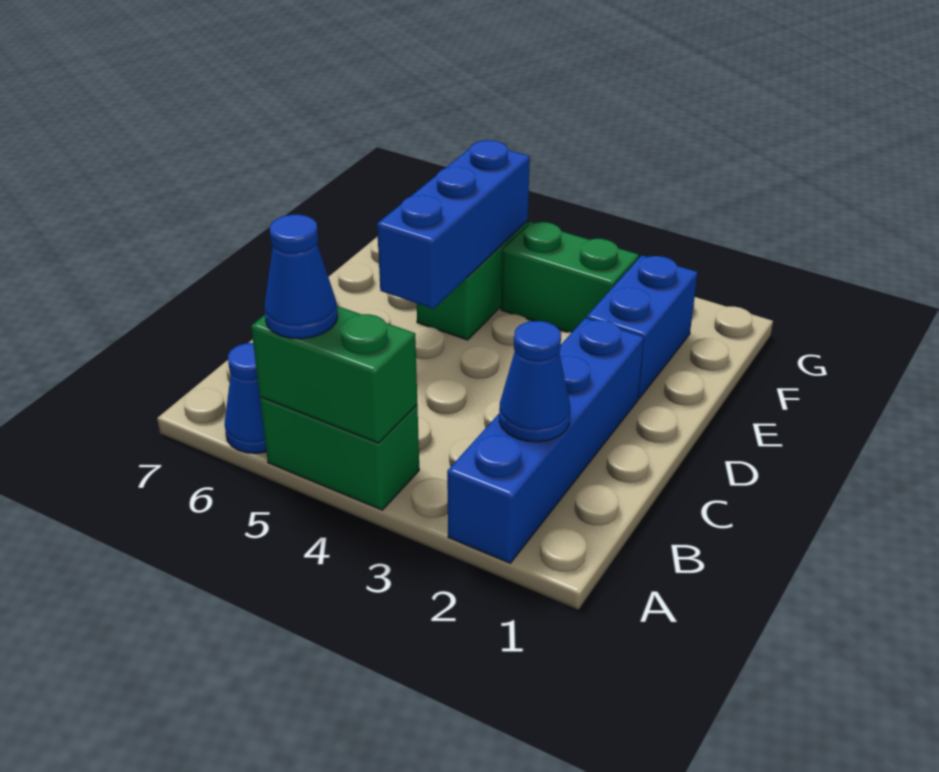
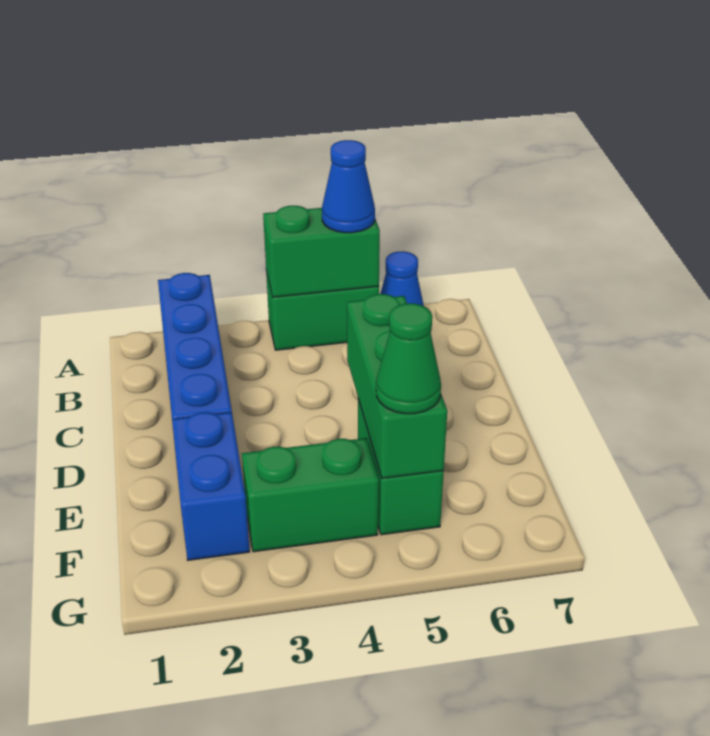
blue cone B2 level 2 -> none
blue brick D5:F5 level 2 -> green brick D5:F5 level 2
none -> green cone F5 level 3

